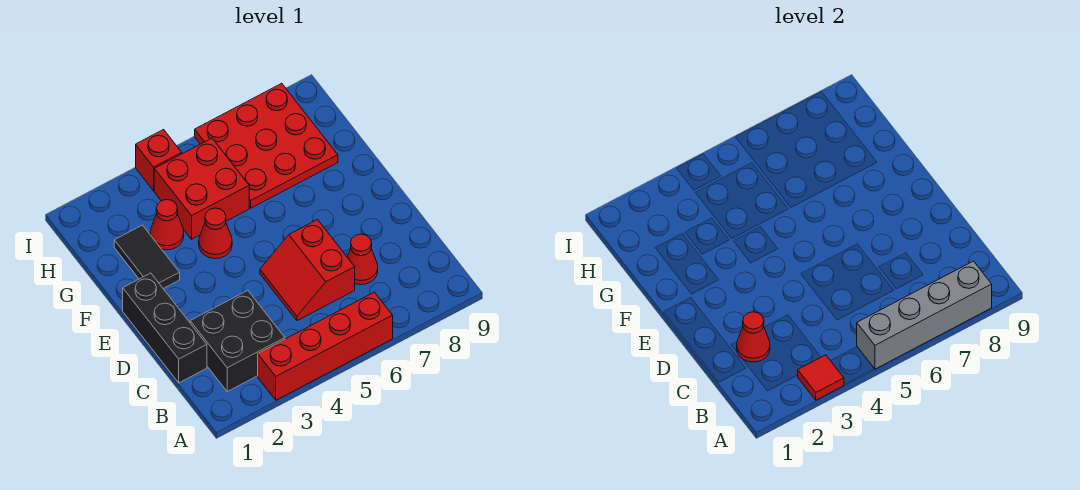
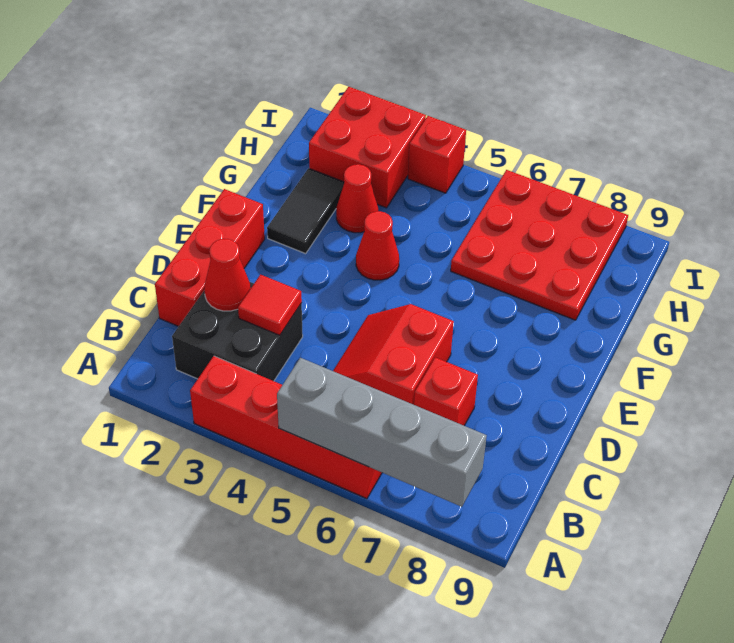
red tile A3 level 2 -> red tile C3 level 2
black brick C1:E1 level 1 -> red brick C1:E1 level 1
red cone C7 level 1 -> red brick C7 level 1
red brick G4:H5 level 1 -> red brick H2:I3 level 1

